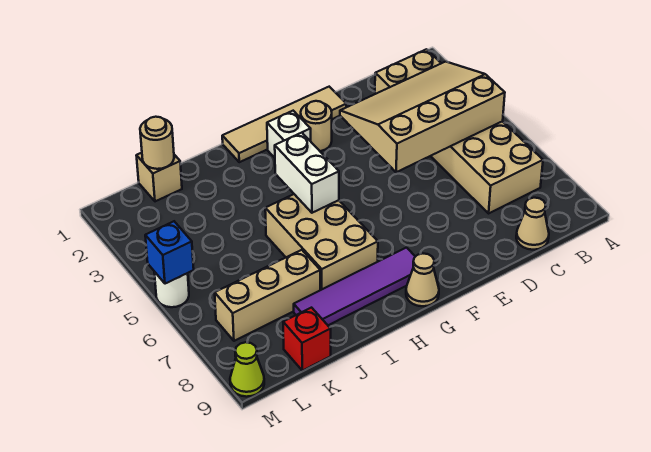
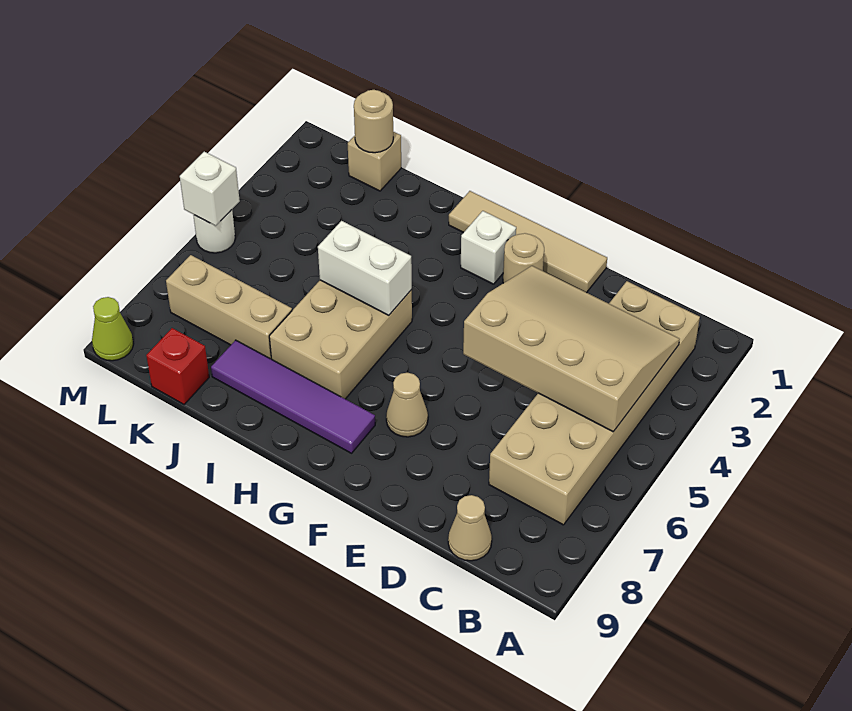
tan cone G9 level 1 -> tan cone F7 level 1
white brick H4:H5 level 2 -> white brick H5:I5 level 2
blue brick M5 level 2 -> white brick M5 level 2

